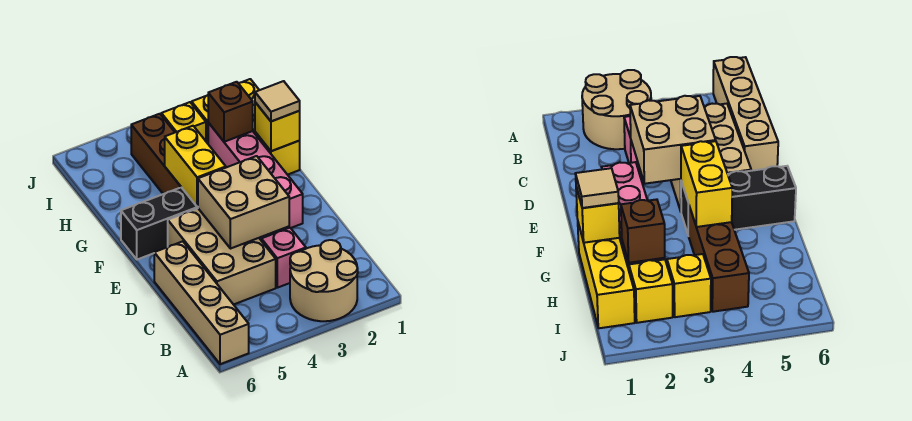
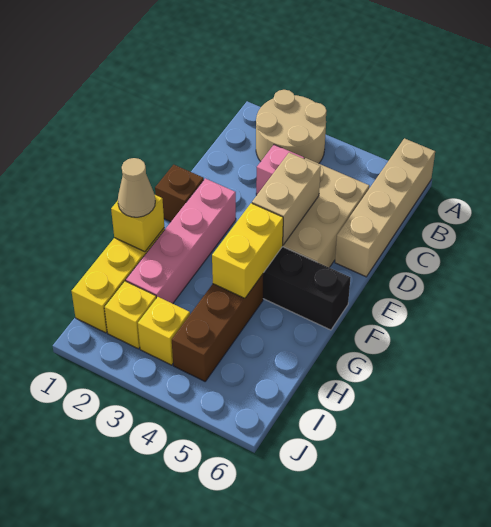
tan brick D3:E4 level 2 -> tan brick D4:E4 level 2
tan tile G1 level 3 -> tan cone G1 level 3
brown brick H2 level 2 -> brown brick E1 level 1

